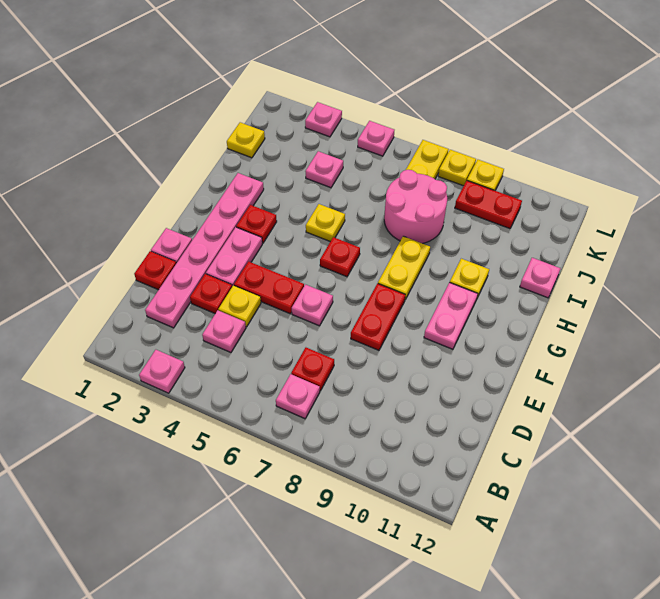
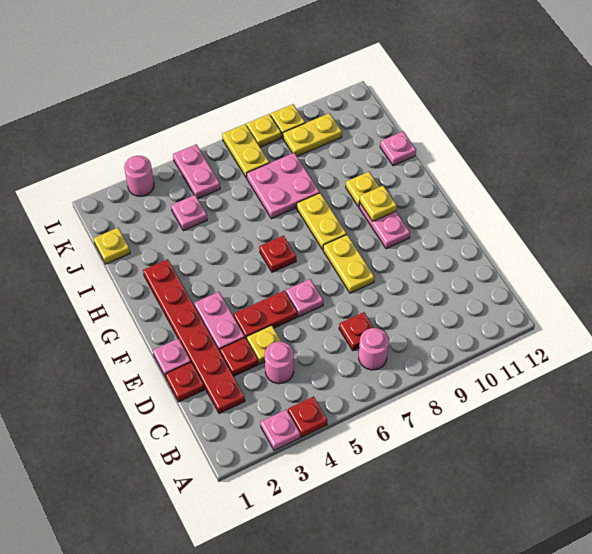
pink plate B7 level 1 -> pink round brick B7 level 1
pink plate C2:H2 level 1 -> red plate C2:H2 level 1
pink plate C4 level 1 -> pink round brick C4 level 1
red plate E8:F8 level 1 -> yellow plate E8:F8 level 1
red plate G3 level 1 -> red plate A4 level 1
yellow plate H5 level 1 -> yellow plate G10 level 2
pink round brick I7:J8 level 1 -> pink plate I7:J8 level 1
red plate K9:K10 level 1 -> yellow plate K9:K10 level 1
pink plate L3 level 1 -> pink round brick L3 level 1
pink plate L5 level 1 -> pink plate K5:L5 level 1

